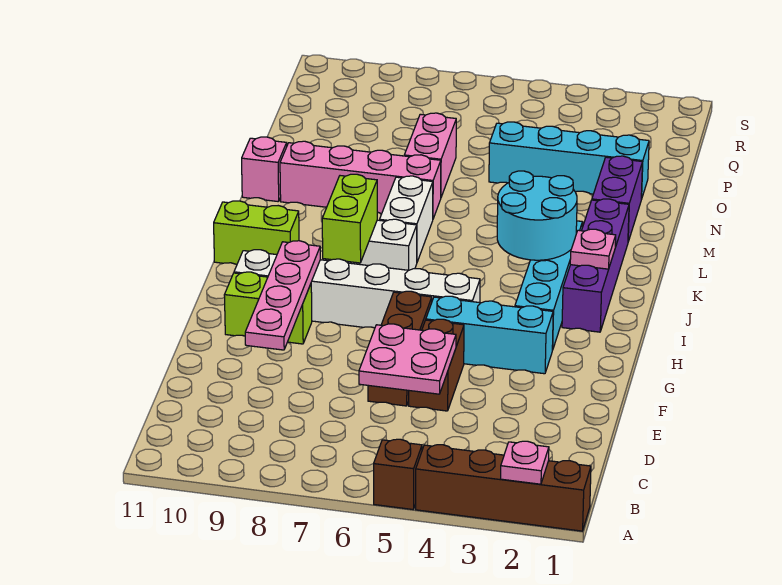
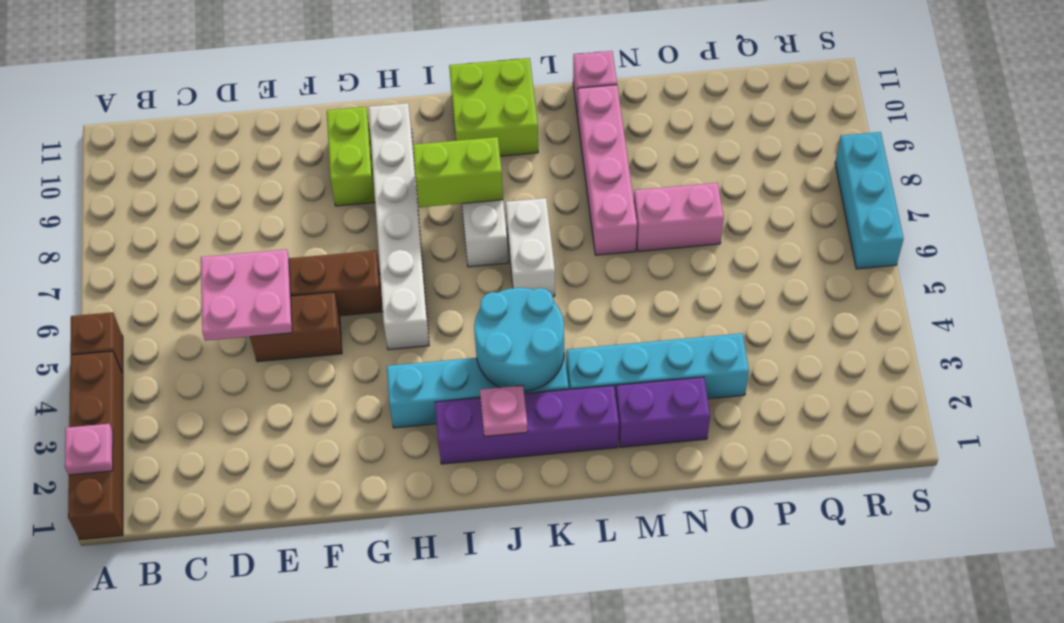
pink plate E9:H9 level 2 -> none
cyan brick G3:G5 level 1 -> cyan brick S6:S8 level 1
lime brick J10:J11 level 1 -> lime brick J10:K11 level 1
white brick K7:L7 level 1 -> white brick K6:K7 level 1
cyan brick O2:O5 level 1 -> cyan brick L3:O3 level 1

